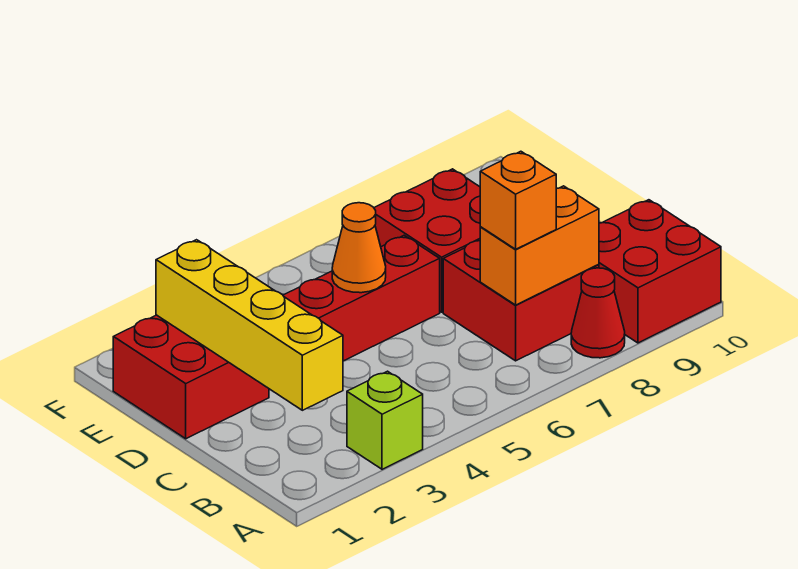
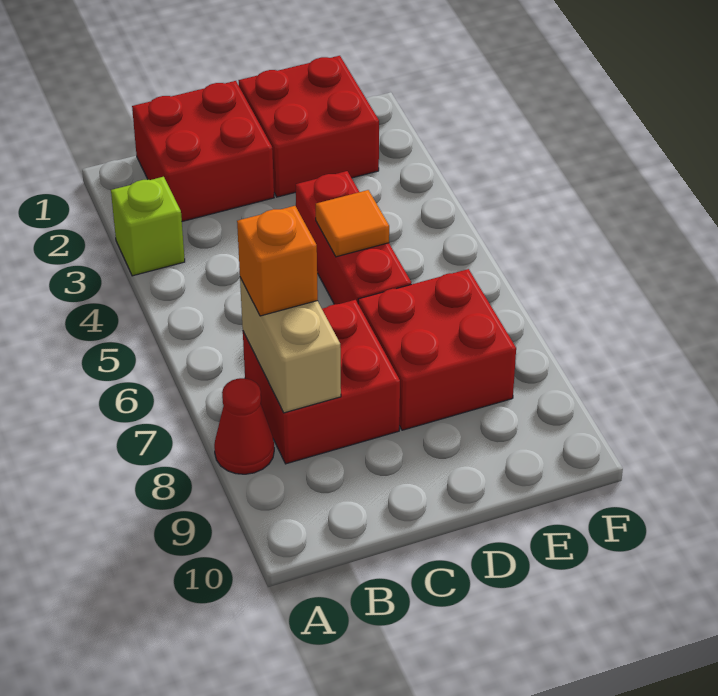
red brick A9:B10 level 1 -> red brick B1:C2 level 1
yellow brick B2:E2 level 2 -> none
orange brick B7:B8 level 2 -> tan brick B7:B8 level 2
orange cone D5 level 2 -> orange tile D5 level 2

